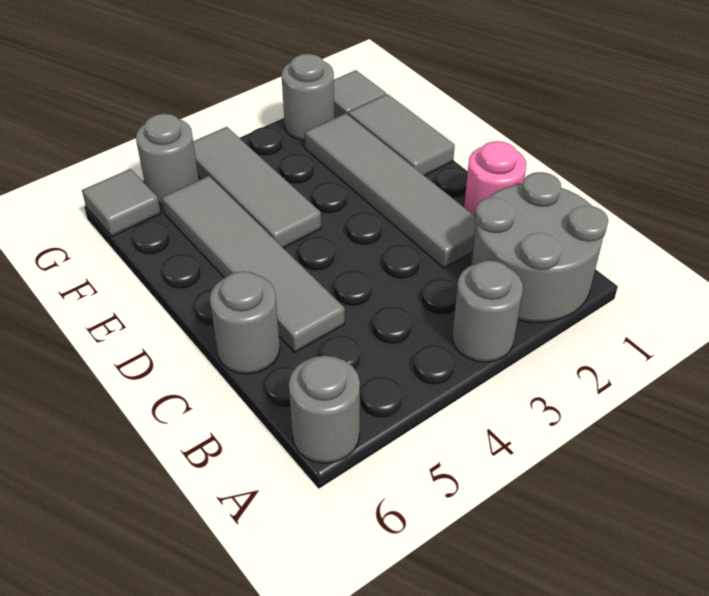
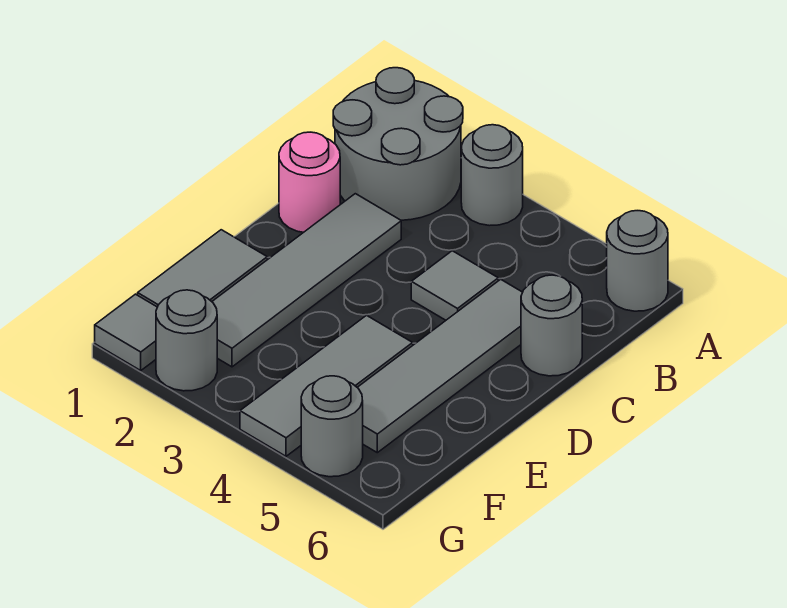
grey tile G6 level 1 -> grey tile C4 level 1

